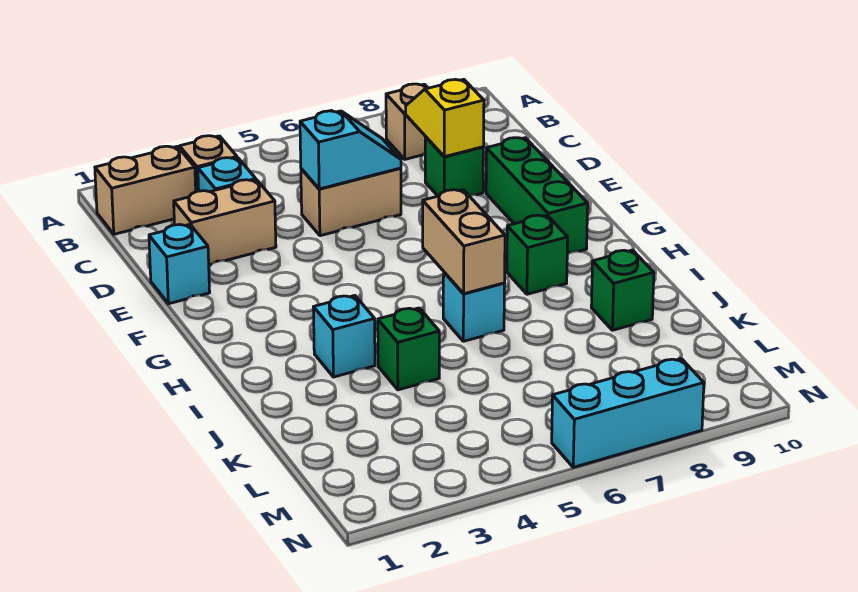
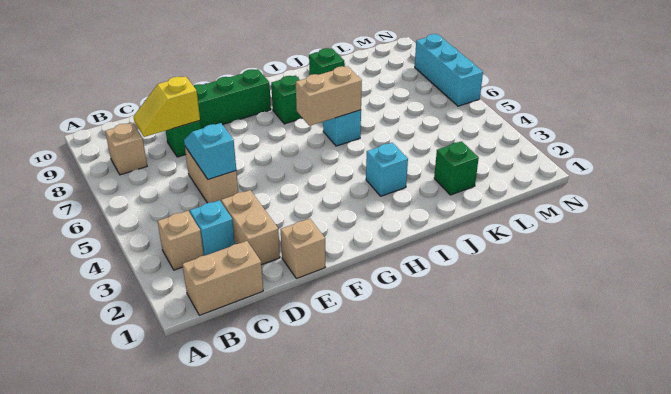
tan brick B1:B2 level 1 -> tan brick B1:C1 level 1
cyan brick E1 level 1 -> tan brick E1 level 1
green brick J4 level 1 -> green brick K2 level 1

